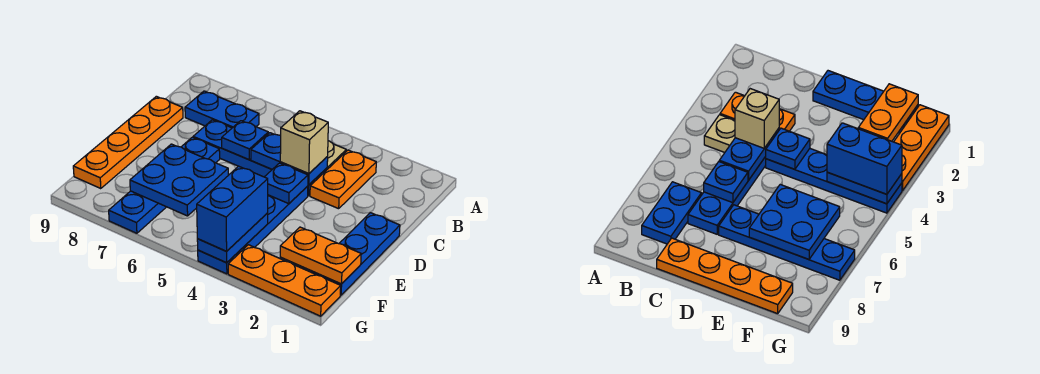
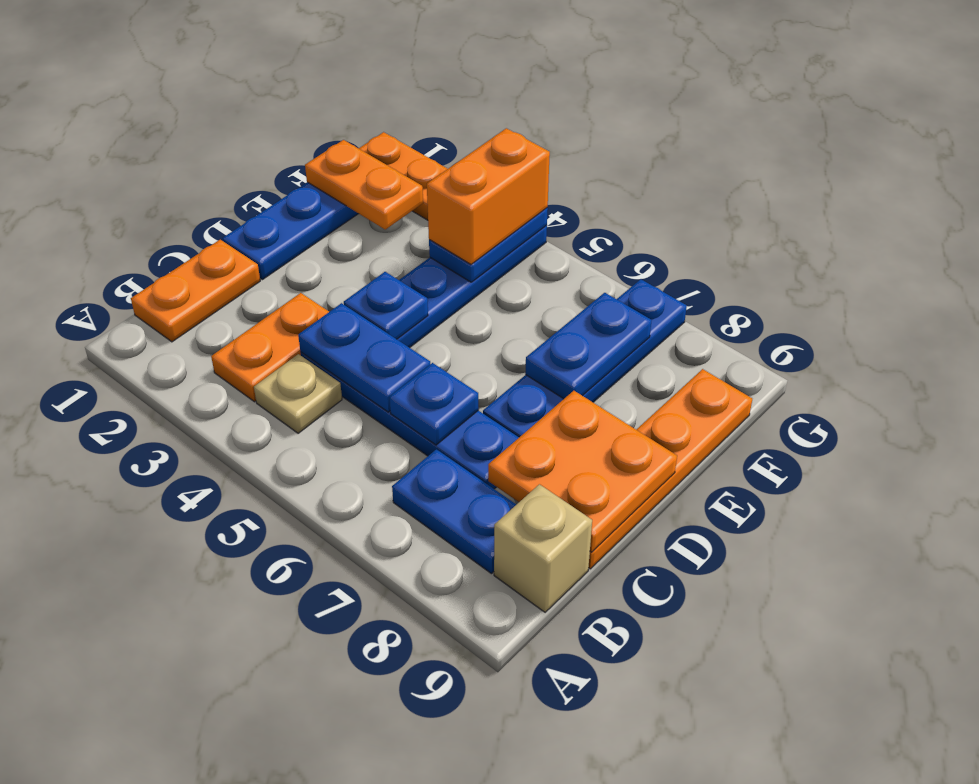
none -> orange plate B1:C1 level 1
tan brick C4 level 3 -> tan brick B9 level 1
none -> orange plate C8:D9 level 2
blue plate E6:F7 level 2 -> blue plate E7:F7 level 2
blue brick F4:G4 level 3 -> orange brick F4:G4 level 3

